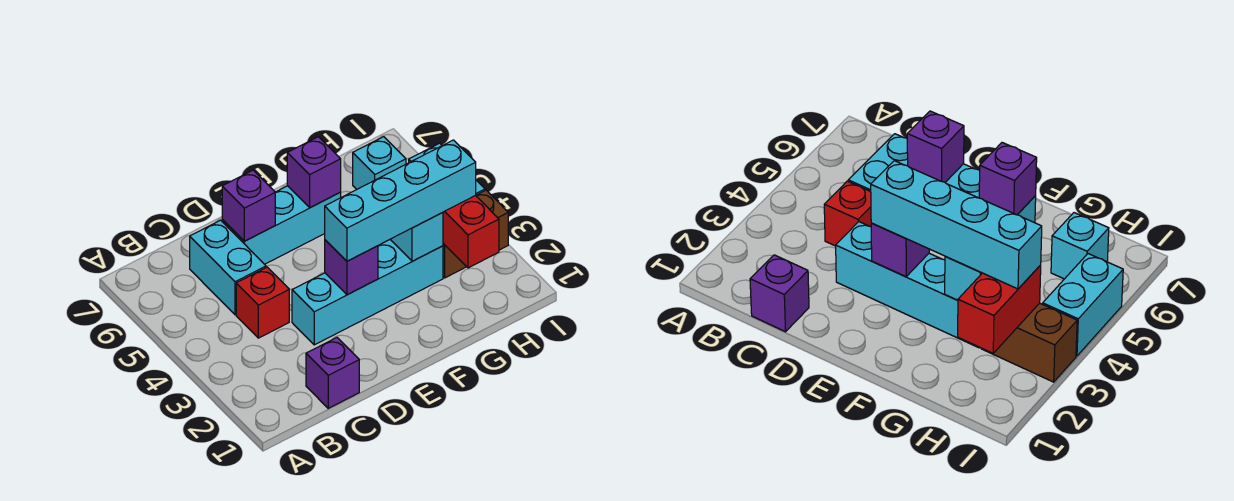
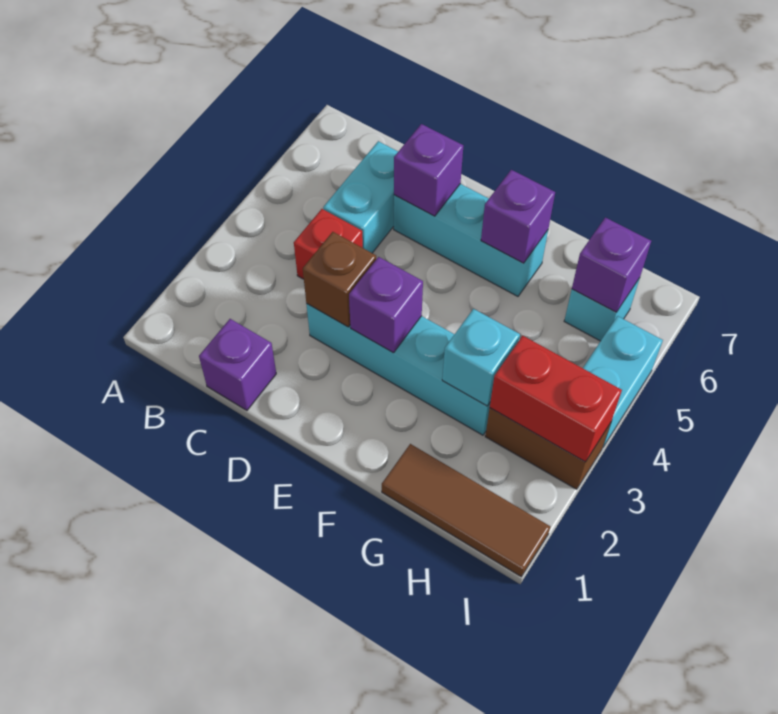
none -> brown brick D3 level 2
cyan brick E3:H3 level 3 -> none
none -> brown tile G1:I1 level 1
red brick H2:H3 level 2 -> red brick H3:I3 level 2
none -> purple brick H6 level 2

